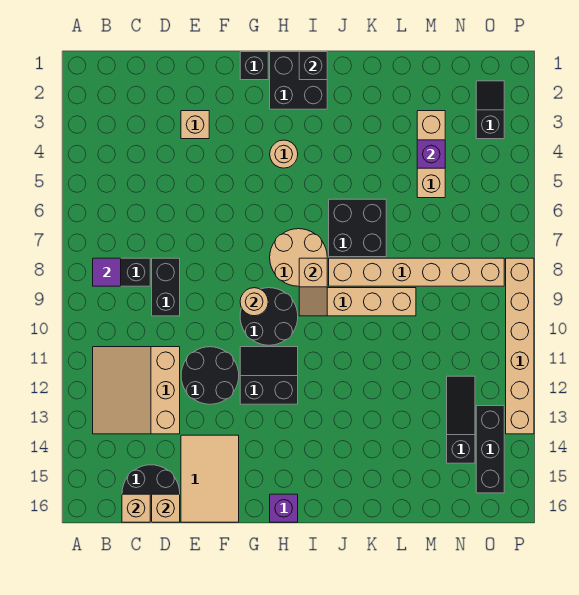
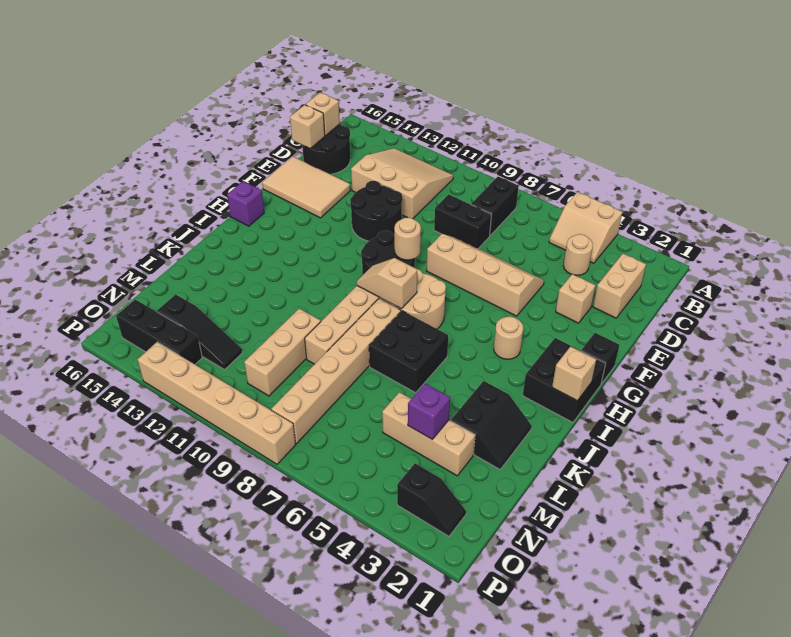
none -> tan slope A4:B5 level 1 top A
purple tile B8 level 2 -> none
none -> tan brick C2:D2 level 1
none -> tan round brick C4 level 1
none -> tan slope E5:F8 level 1 top F
black slope G11:H12 level 1 top 12 -> black slope K2:L3 level 1 top 3
black brick I1 level 2 -> tan brick I1 level 2
none -> tan brick L10:N10 level 1

